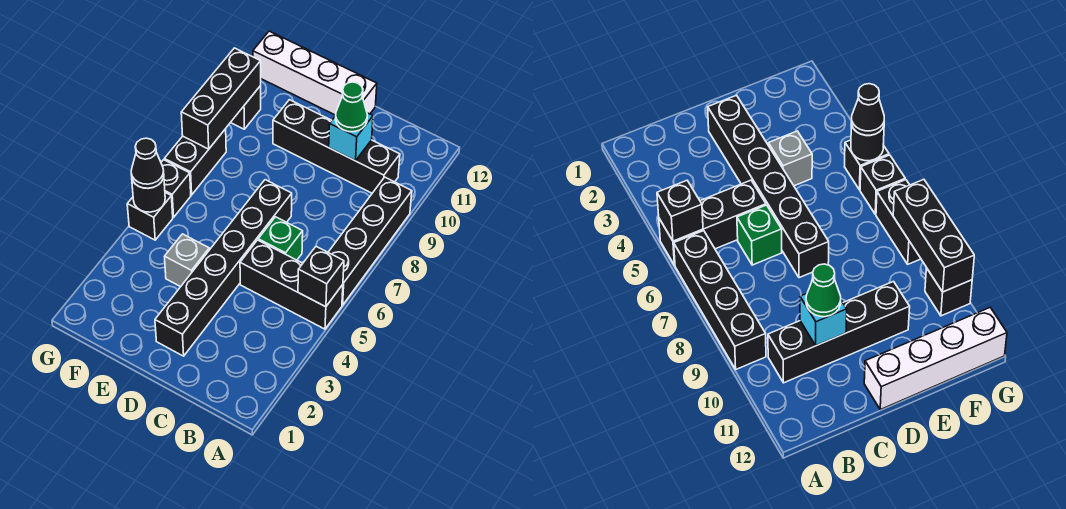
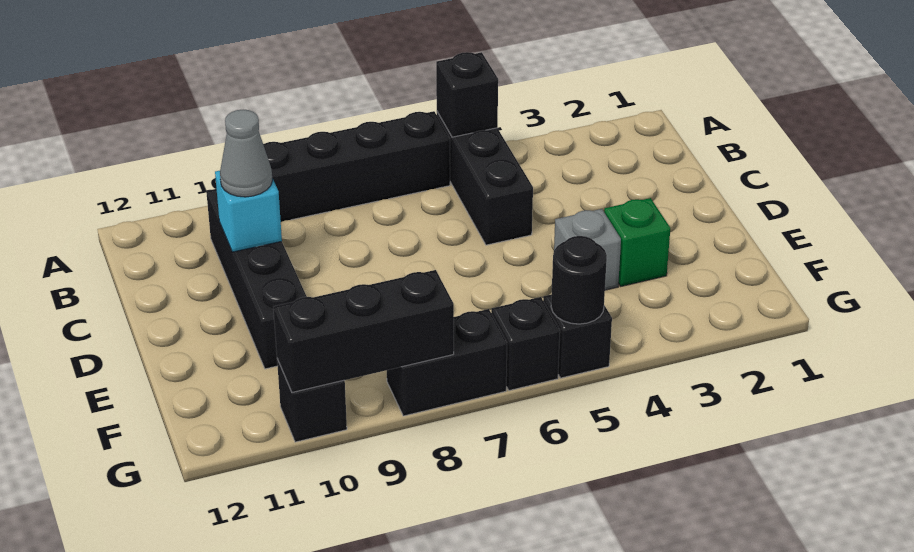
green brick C6 level 1 -> green brick E3 level 1
green cone C10 level 3 -> grey cone C10 level 3
black brick D2:D7 level 1 -> none
white brick D12:G12 level 1 -> none
black cone G5 level 3 -> none

